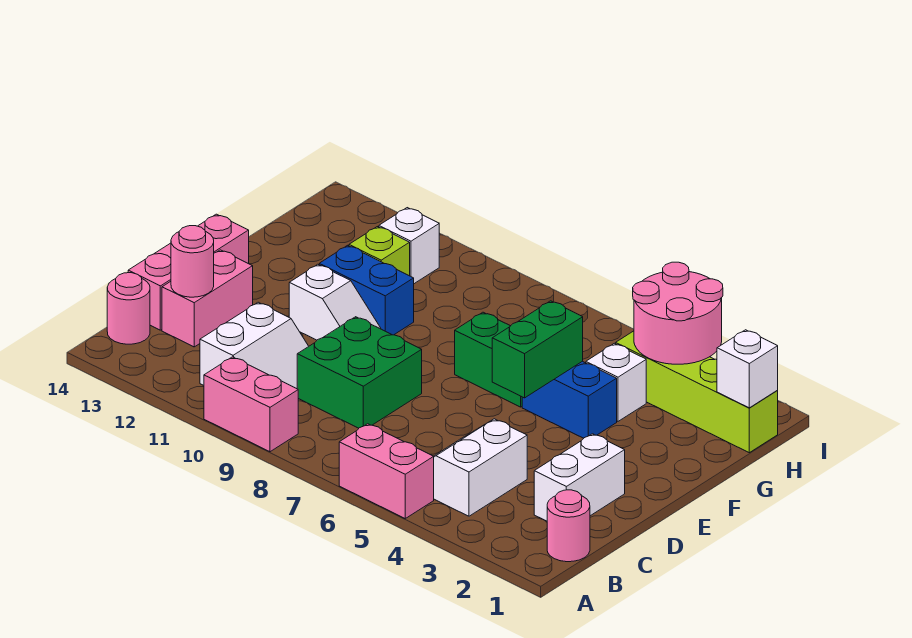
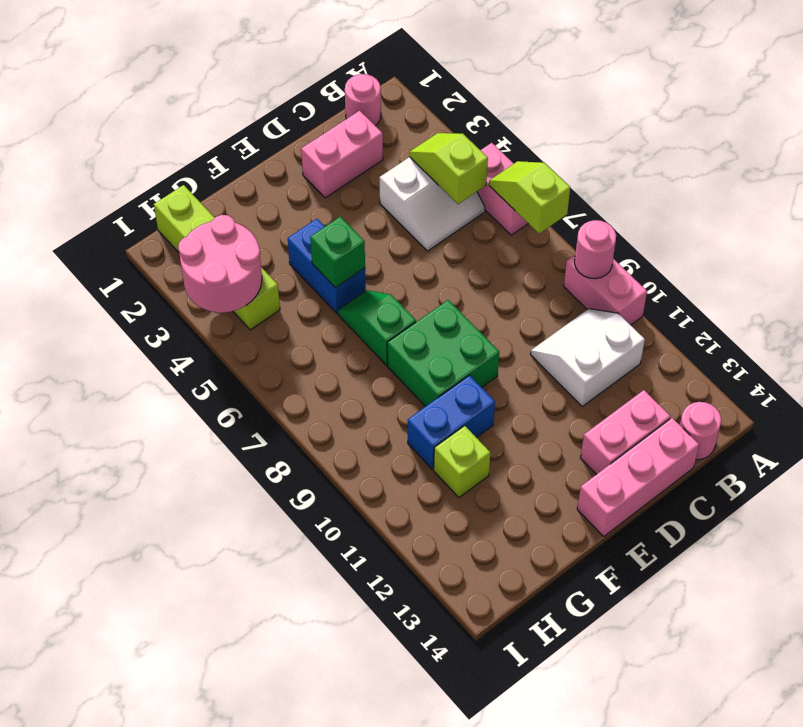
none -> lime slope A6:A7 level 2 top 7
none -> lime slope B4:B5 level 2 top 5
white brick C2:D2 level 1 -> pink brick C2:D2 level 1
green brick C8:D9 level 1 -> green brick E8:F9 level 1
pink round brick C13 level 2 -> pink round brick A9 level 2
green brick E5:F5 level 2 -> green brick F5 level 2
white slope E10:E11 level 1 top 11 -> none
green brick F6:F7 level 1 -> green slope F6:F7 level 1 top 7
blue brick F10:F11 level 1 -> blue brick F10:G10 level 1
white brick G4 level 1 -> none
white brick H1 level 2 -> none
white brick H11 level 1 -> none

